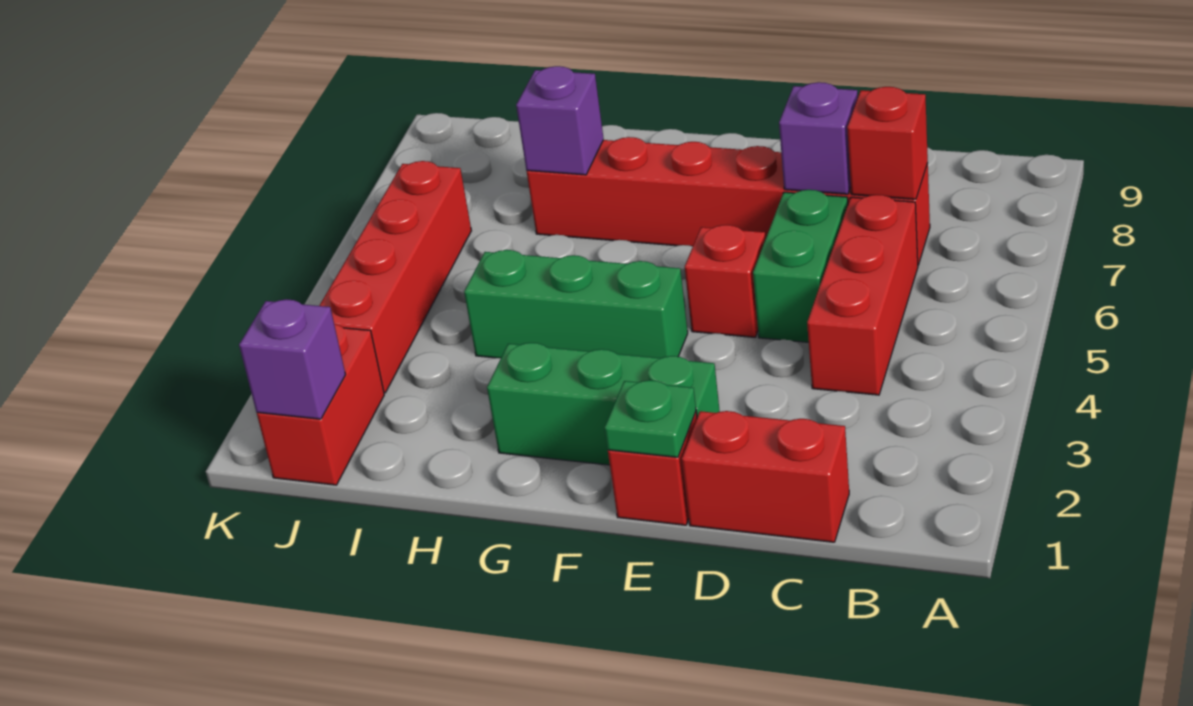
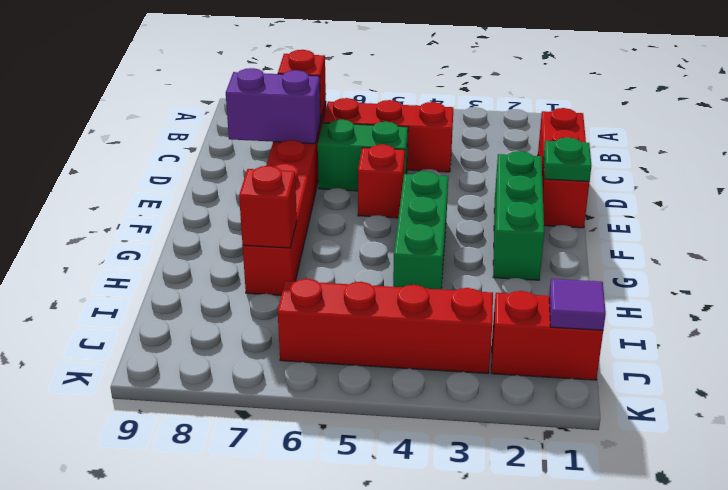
purple brick D7 level 2 -> purple brick D7:D8 level 2
purple brick H7 level 2 -> red brick H7 level 2
purple brick J1 level 2 -> purple tile J1 level 2

